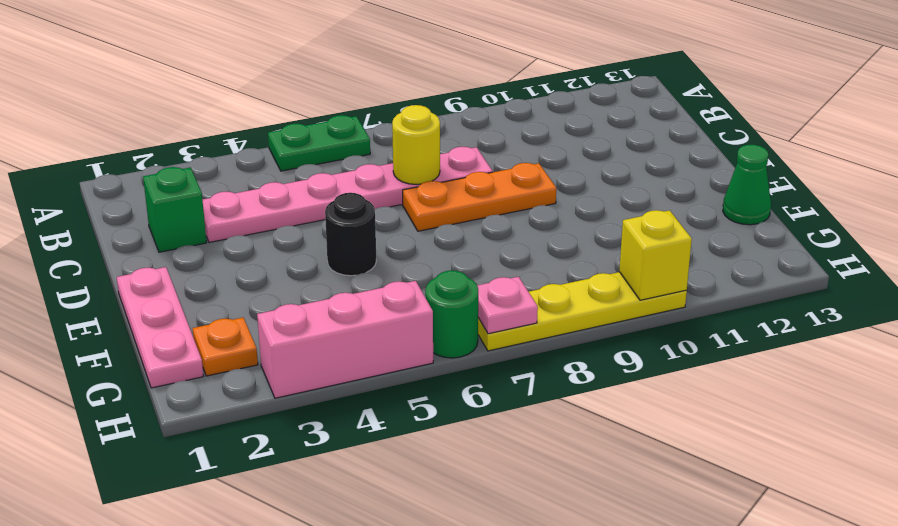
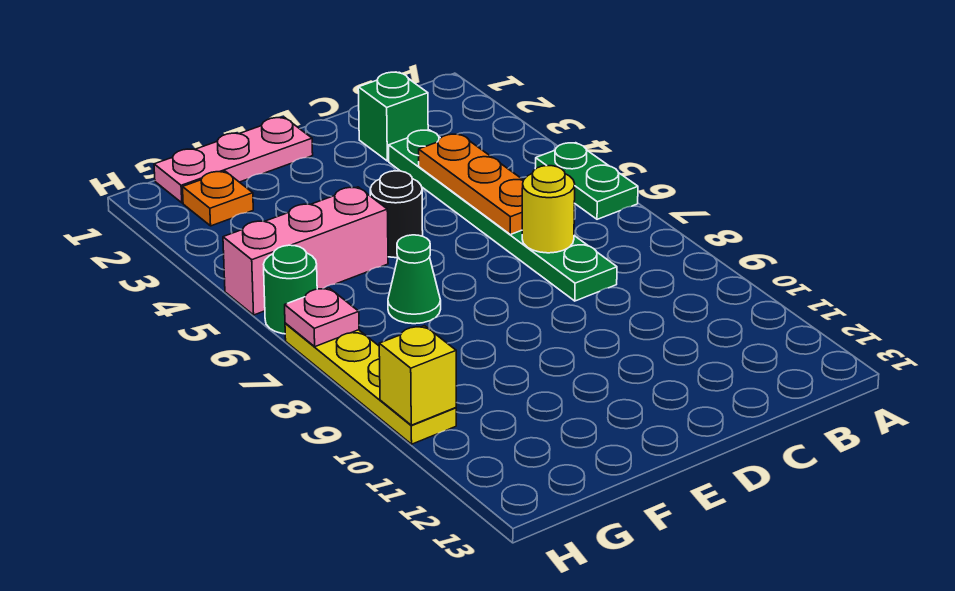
pink plate C3:C8 level 1 -> green plate C3:C8 level 1
orange plate D7:D9 level 1 -> orange plate C4:C6 level 2
green cone F13 level 1 -> green cone F7 level 1
pink brick H3:H5 level 1 -> pink brick F5:H5 level 1

